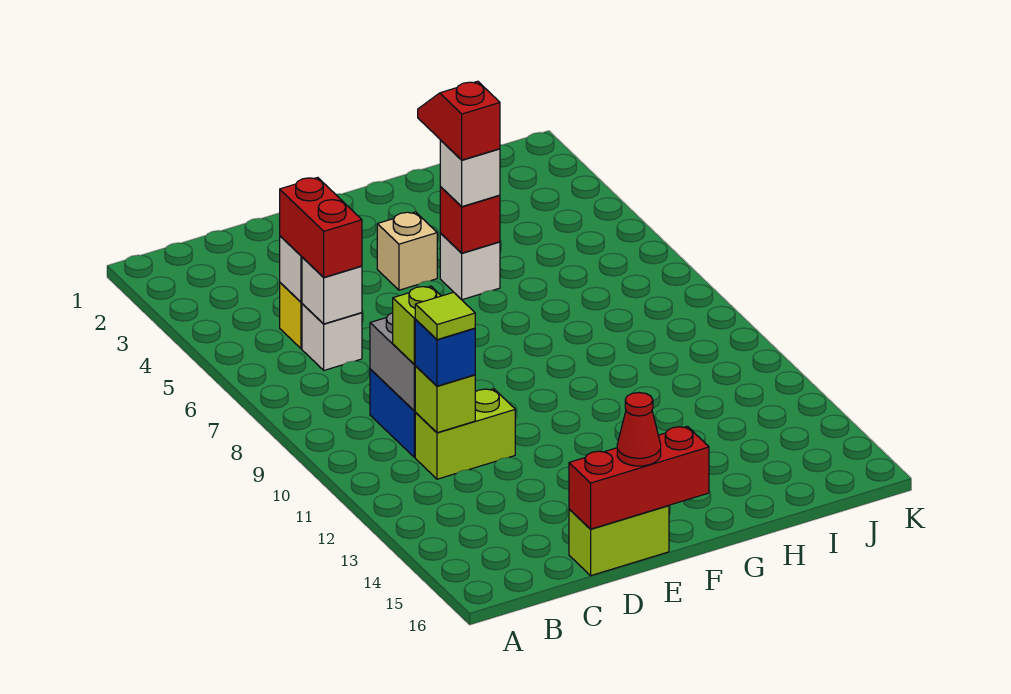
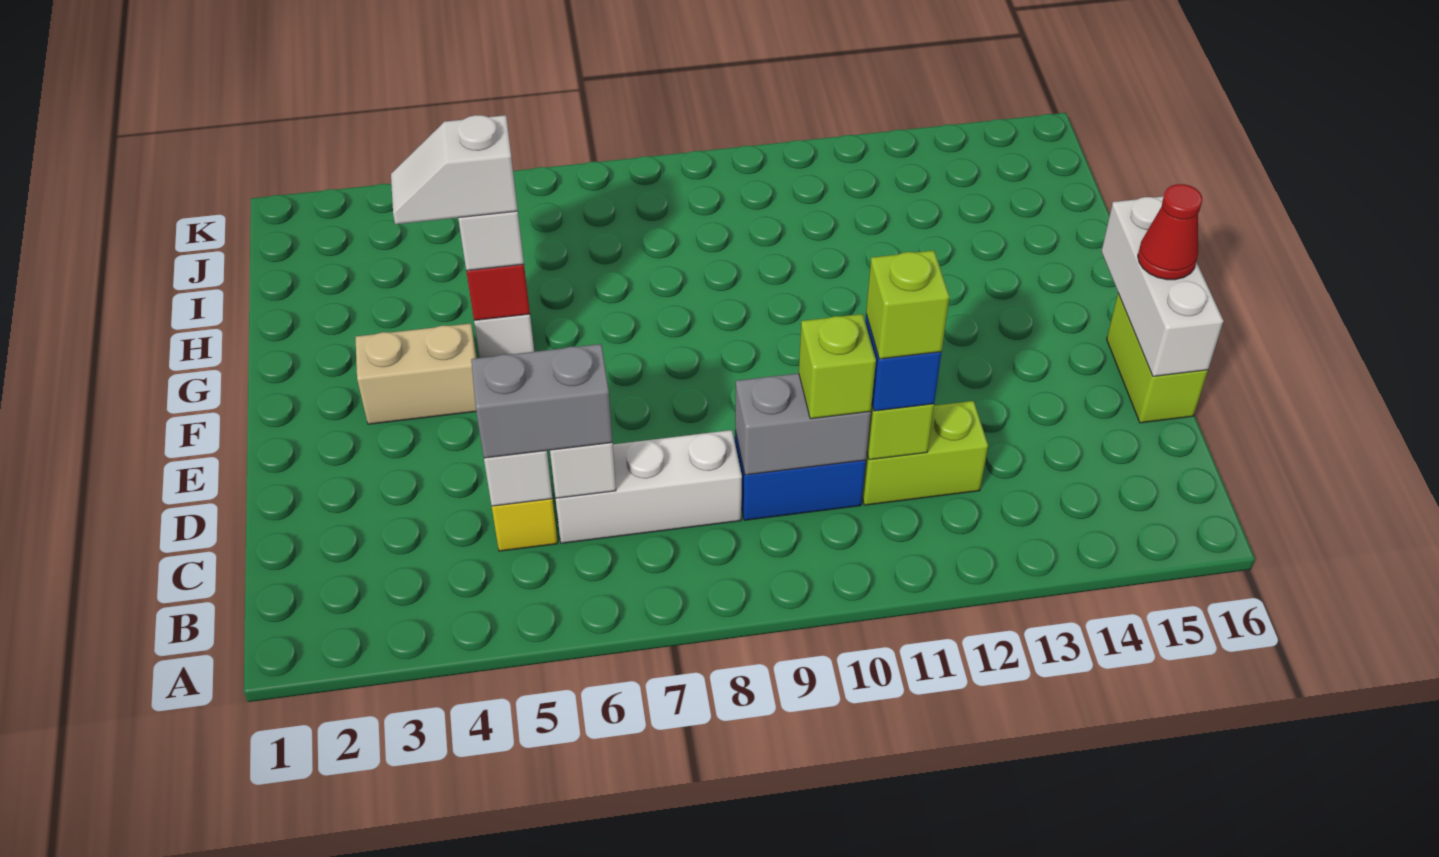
red brick C5:C6 level 3 -> grey brick C5:C6 level 3
white brick C6 level 1 -> white brick C6:C8 level 1
lime brick C11:D11 level 1 -> lime brick C11:C12 level 1
lime tile C11 level 4 -> lime brick C11 level 4
red brick D16:F16 level 2 -> white brick D16:F16 level 2
tan brick F4 level 1 -> tan brick F3:F4 level 1
red slope G4:G5 level 4 top 5 -> white slope G4:G5 level 4 top 5

